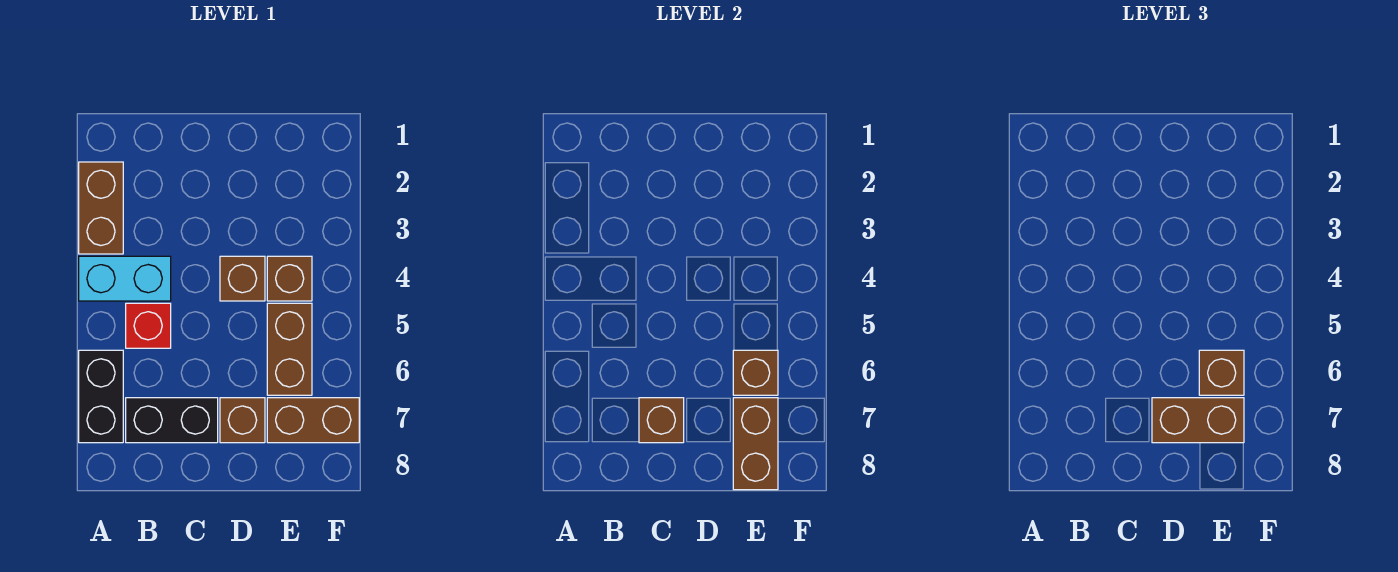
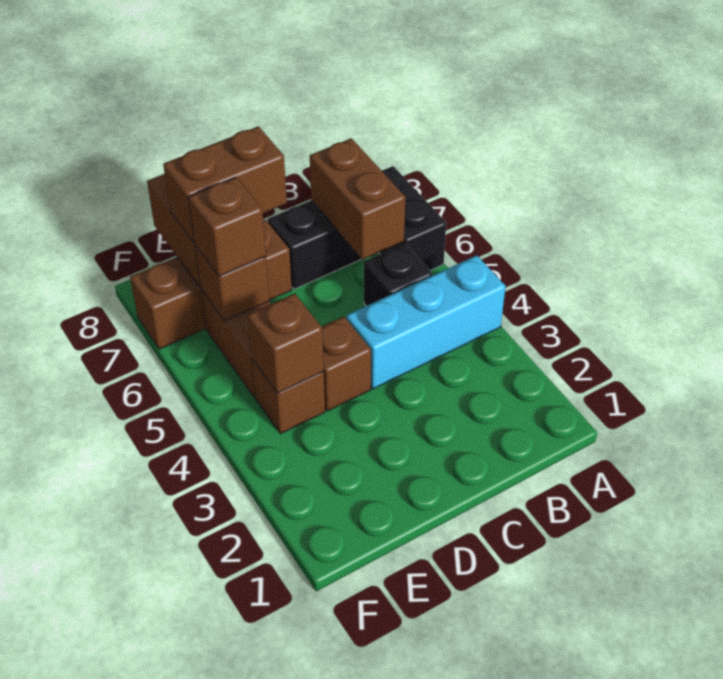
brown brick A2:A3 level 1 -> brown brick B6:B7 level 2
cyan brick A4:B4 level 1 -> cyan brick A4:C4 level 1
red brick B5 level 1 -> black brick B5 level 1
brown brick C7 level 2 -> brown brick E4 level 2

